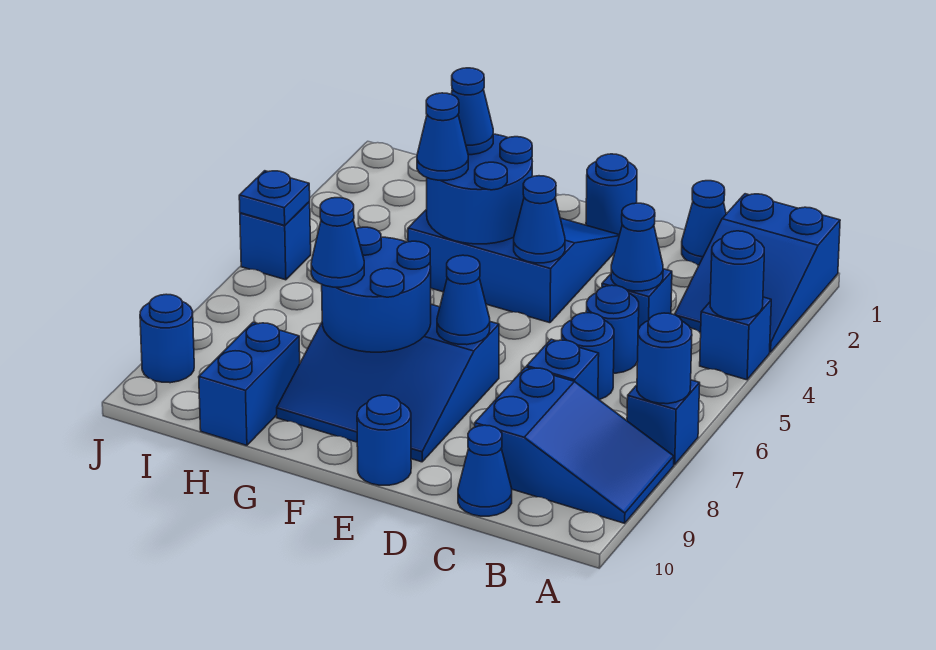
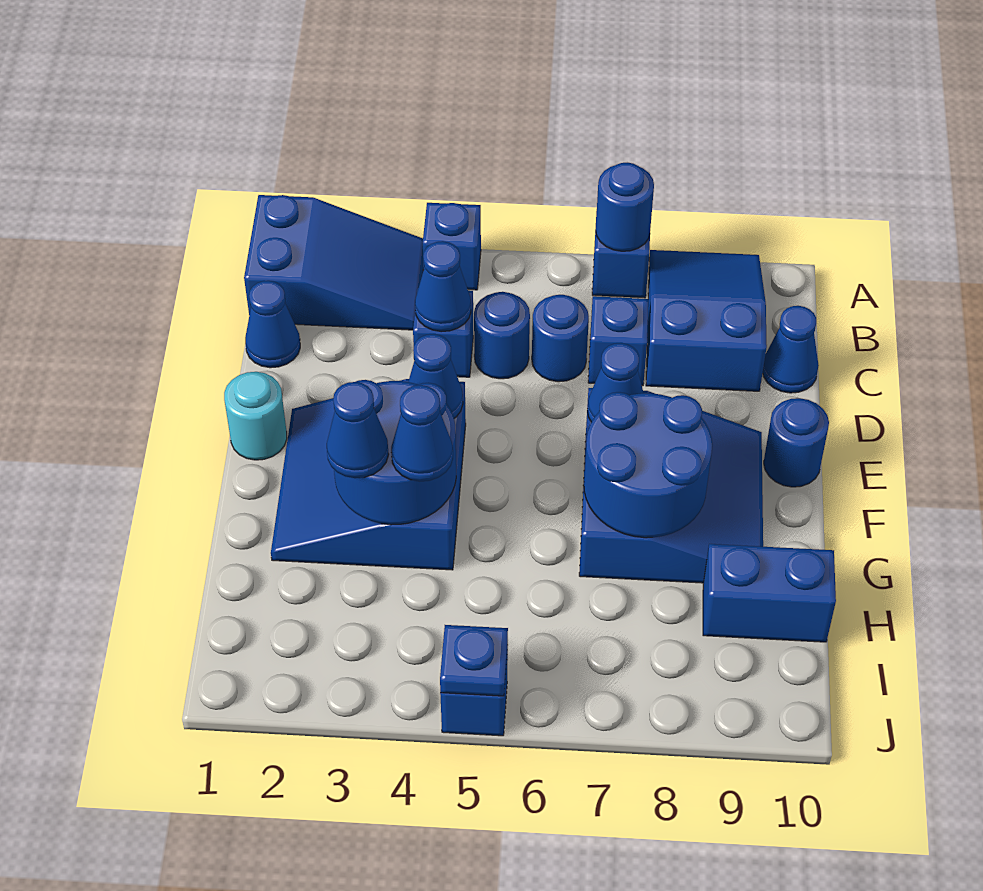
blue round brick A4 level 2 -> none
blue round brick E1 level 1 -> cyan round brick E1 level 1
blue cone G8 level 3 -> none
blue round brick J9 level 1 -> none

